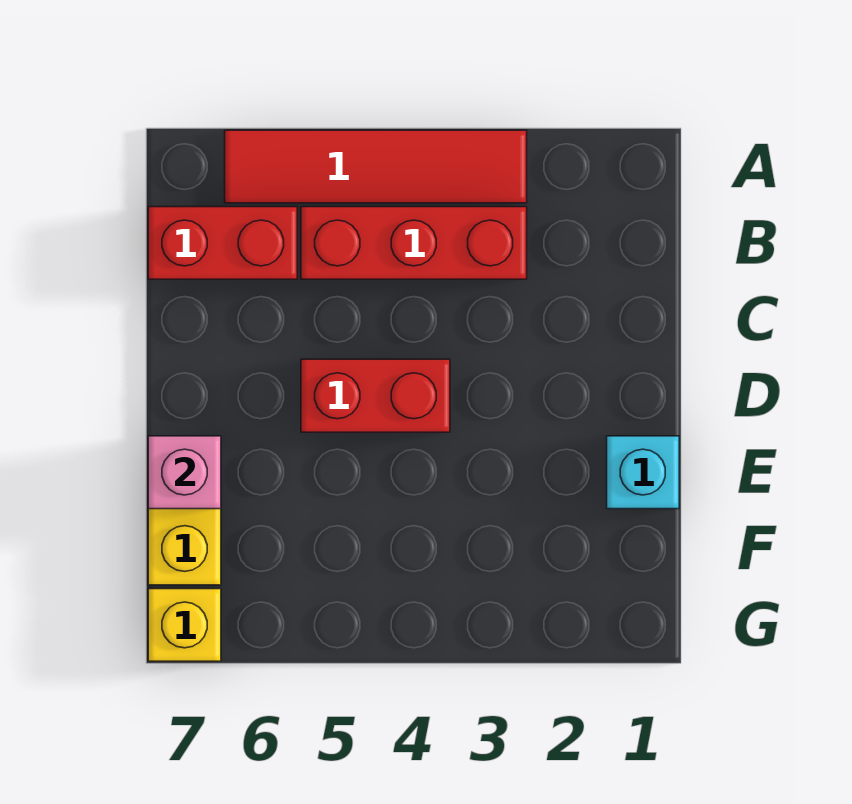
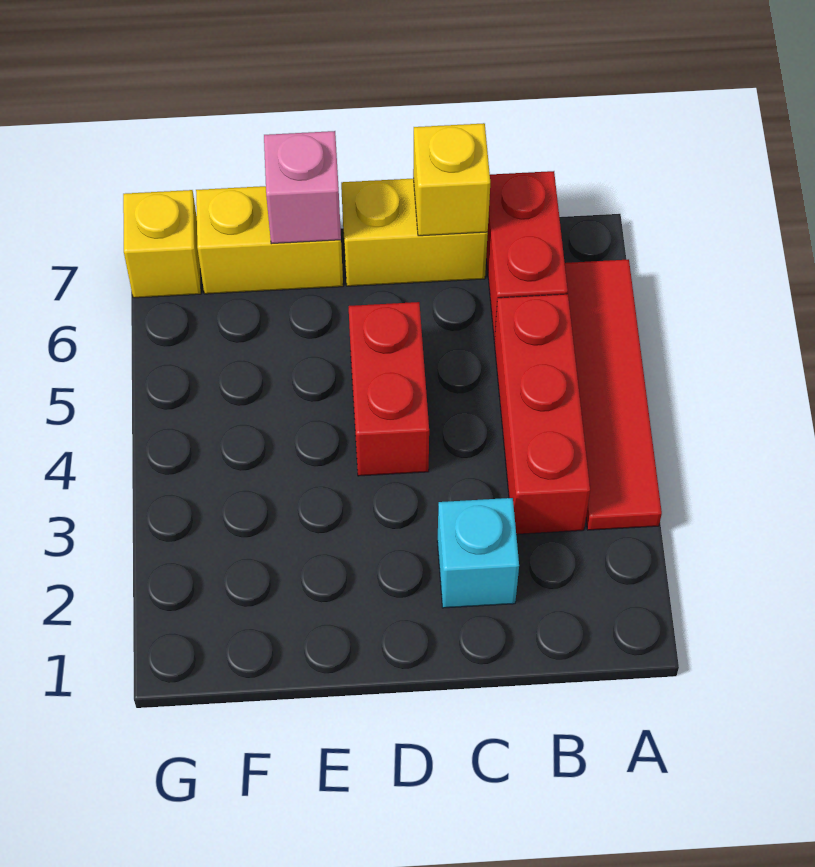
none -> yellow brick C7:D7 level 1
none -> yellow brick C7 level 2
cyan brick E1 level 1 -> cyan brick C2 level 1

